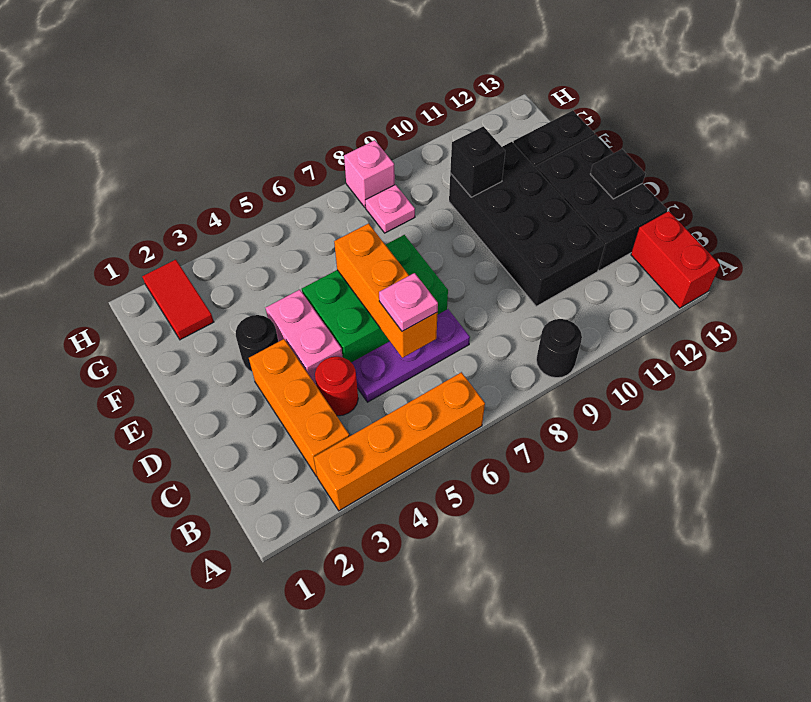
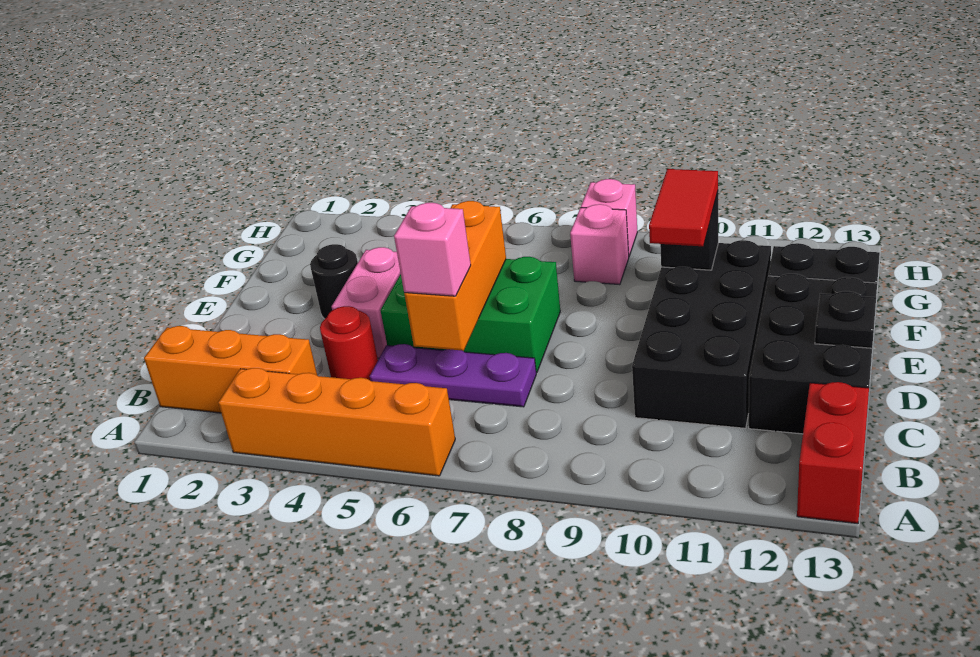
black round brick A9 level 1 -> none
orange brick B3:D3 level 1 -> orange brick B1:B3 level 1
pink plate C6 level 3 -> pink brick C6 level 3
red tile G2:H2 level 1 -> red tile E10:F10 level 3
pink plate G8 level 1 -> pink brick G8 level 1

